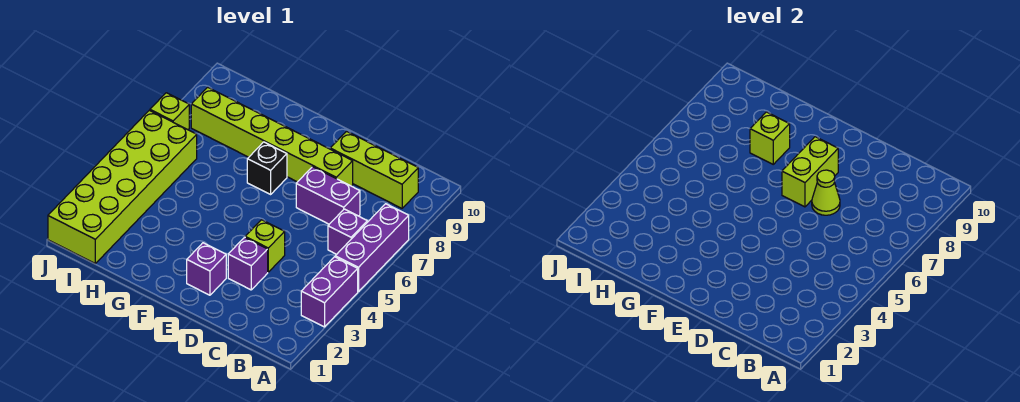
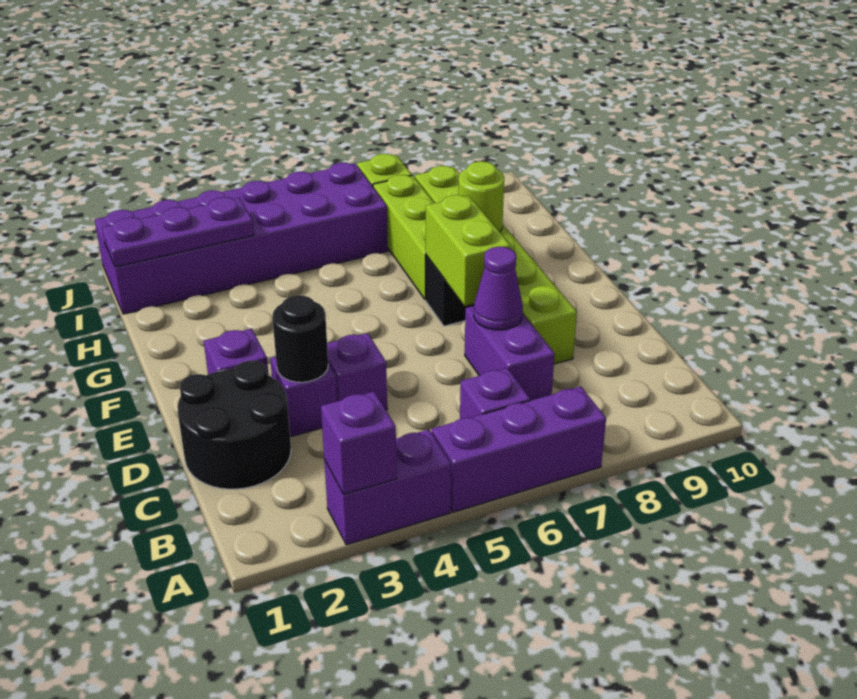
none -> purple brick A3 level 2
lime brick B9:D9 level 1 -> lime brick G7:I7 level 1
none -> black round brick C1:D2 level 1
none -> black round brick D3 level 2
lime brick D4 level 1 -> purple brick D4 level 1
lime cone D7 level 2 -> purple cone D7 level 2
lime brick E7:E8 level 2 -> lime brick E7:F7 level 2
lime brick G8 level 2 -> lime round brick G8 level 2
lime brick I1:J6 level 1 -> purple brick I1:J6 level 1
none -> purple plate I1:I3 level 2

